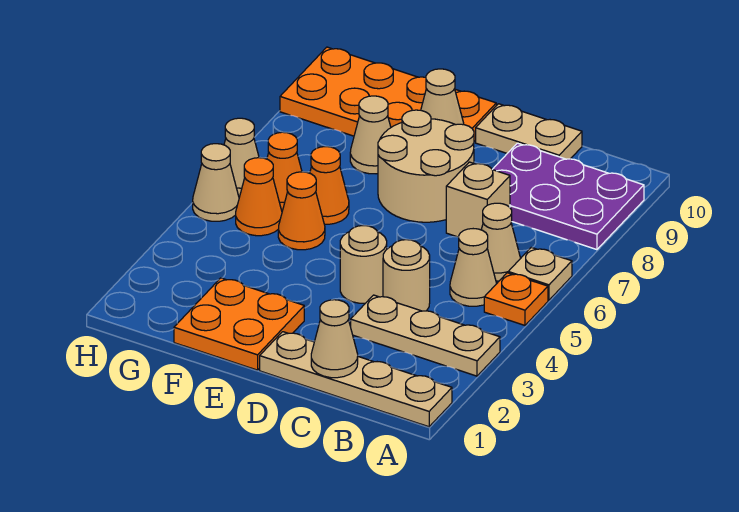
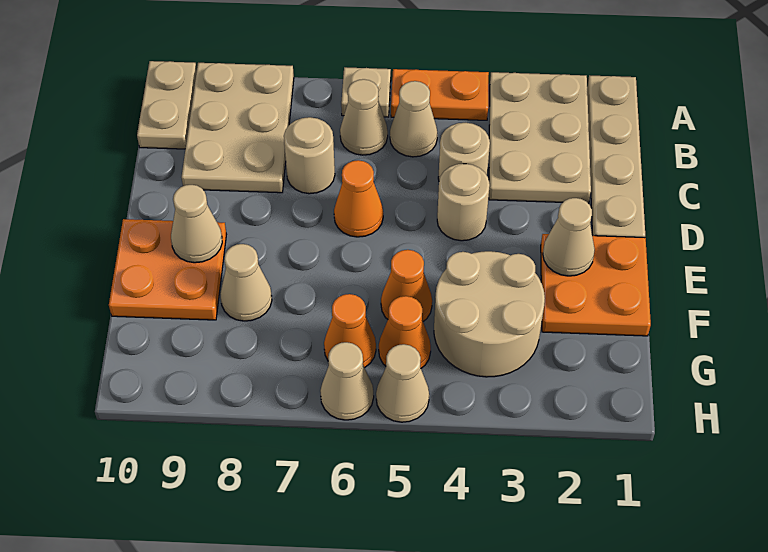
tan plate A3:C3 level 1 -> tan plate A2:C3 level 1
orange plate A5 level 1 -> orange plate A4:A5 level 1
purple plate A8:C9 level 1 -> tan plate A8:C9 level 1
tan cone C1 level 2 -> tan cone E2 level 2
tan brick C7 level 1 -> tan round brick C7 level 1
tan plate C10:D10 level 1 -> tan plate A10:B10 level 1
tan round brick D7:E8 level 1 -> tan round brick F3:G4 level 1
orange plate E9:H10 level 1 -> orange plate E9:F10 level 1
orange cone F6 level 1 -> orange cone D6 level 1

